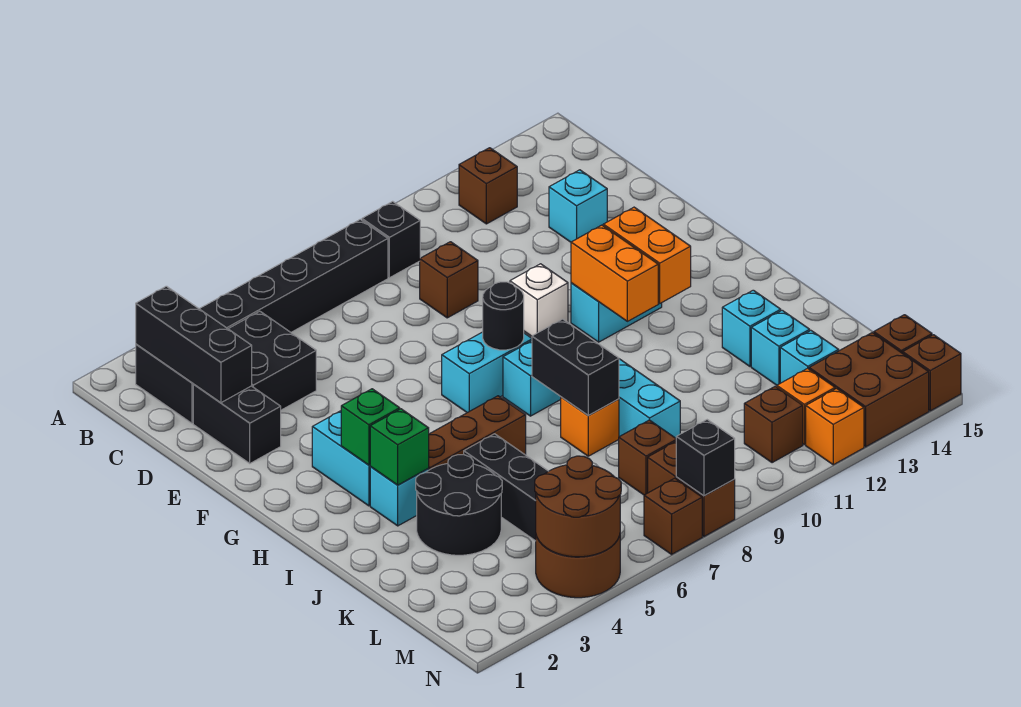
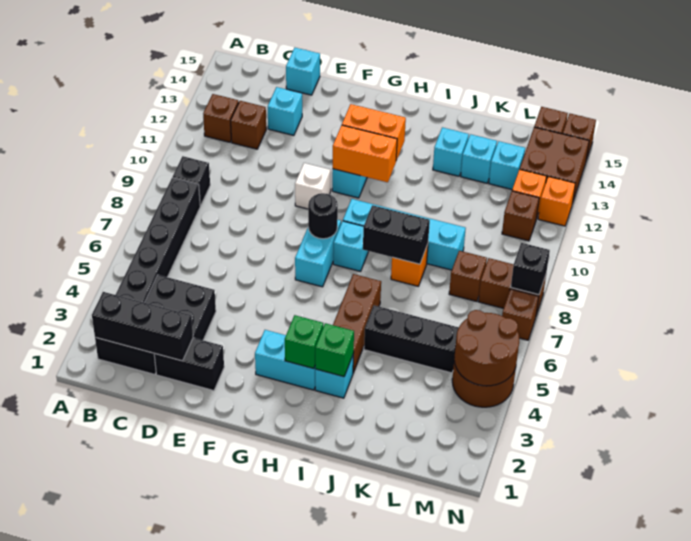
brown brick D9 level 1 -> brown brick C12 level 1
none -> cyan brick D15 level 1
black round brick J3:K4 level 1 -> none

